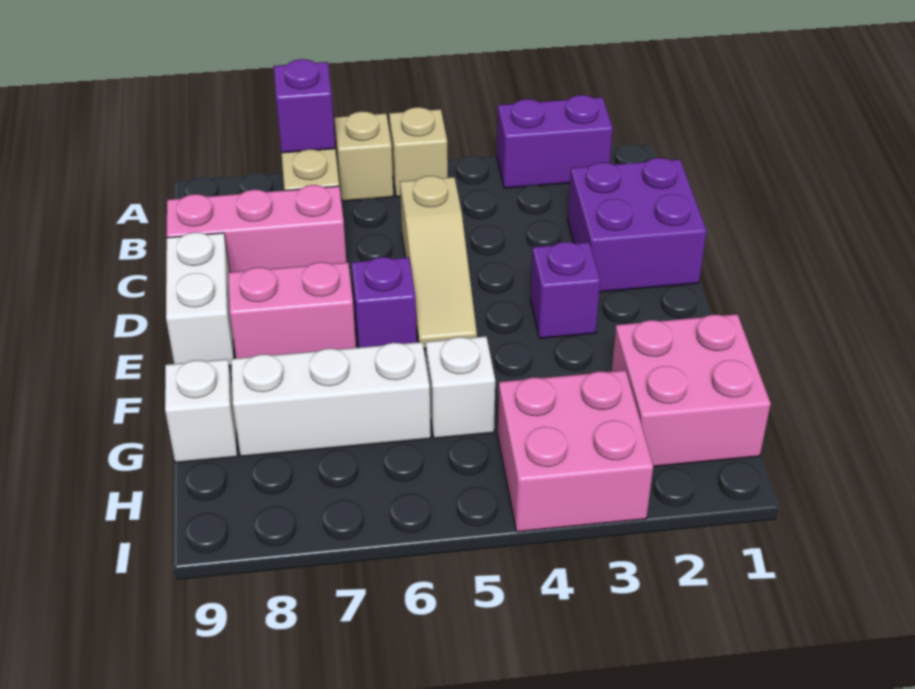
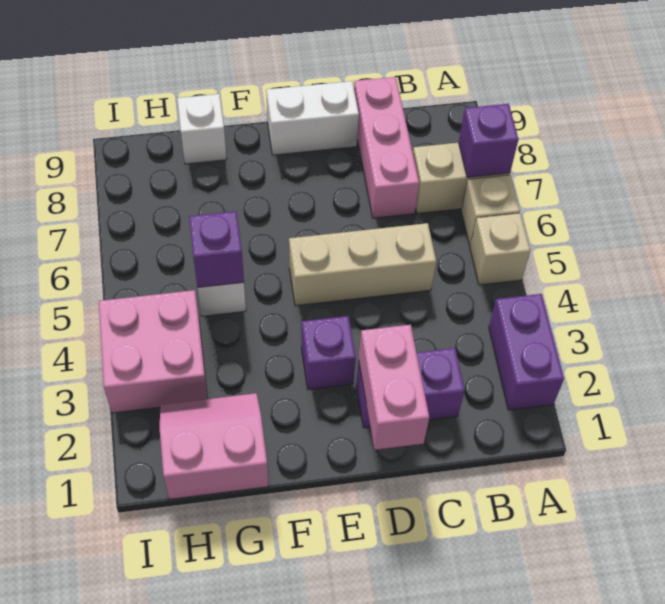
purple brick C1:D2 level 1 -> purple brick C2:D2 level 1
tan slope C5:E5 level 1 top C -> tan brick C5:E5 level 1
purple brick E6 level 1 -> purple brick G5 level 2
pink brick E7:E8 level 1 -> pink brick D1:D2 level 2
pink brick G1:H2 level 1 -> pink slope G1:H2 level 1 top 1
white brick G6:G8 level 1 -> none

